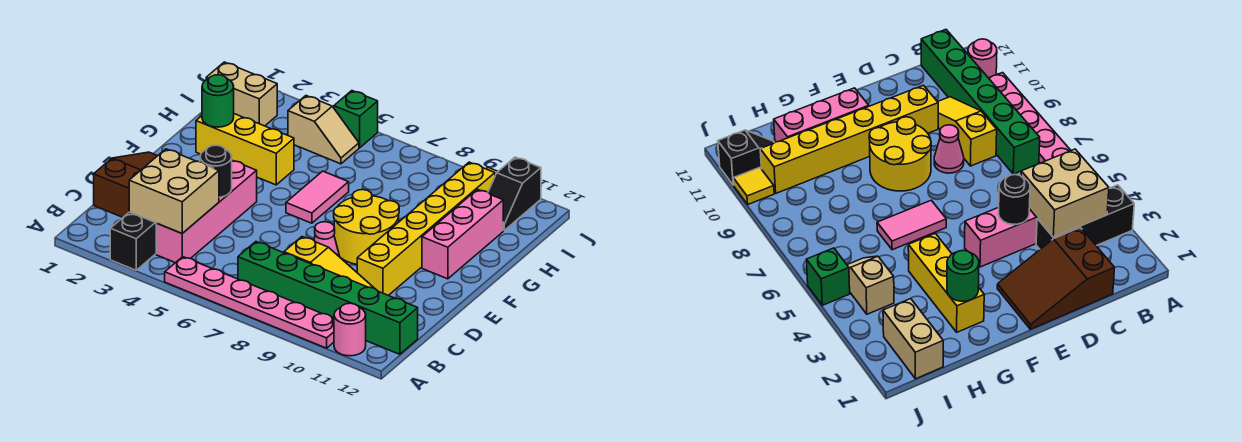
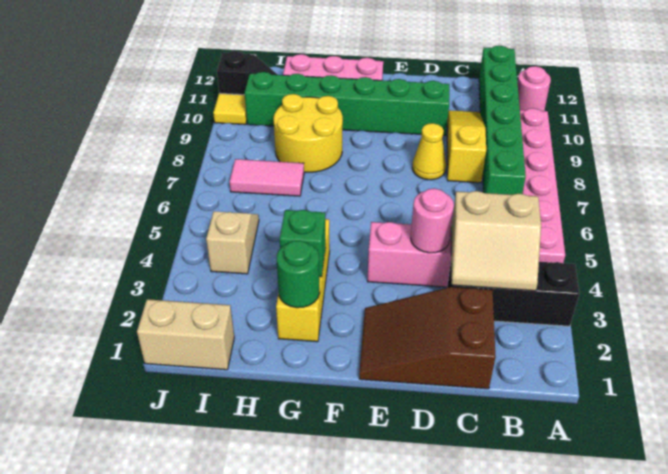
tan brick B3:C4 level 2 -> tan slope B3:C4 level 2 top 4
black round brick D4 level 2 -> pink round brick D4 level 2
pink cone D8 level 1 -> yellow cone D8 level 1
yellow brick D10:I10 level 1 -> green brick D10:I10 level 1
yellow round brick E8:F9 level 1 -> yellow round brick G8:H9 level 1
pink tile F6:G6 level 1 -> pink tile H7:I7 level 1
tan brick I1:I2 level 1 -> tan brick I1:J1 level 1
green brick J5 level 1 -> green brick G3 level 2

